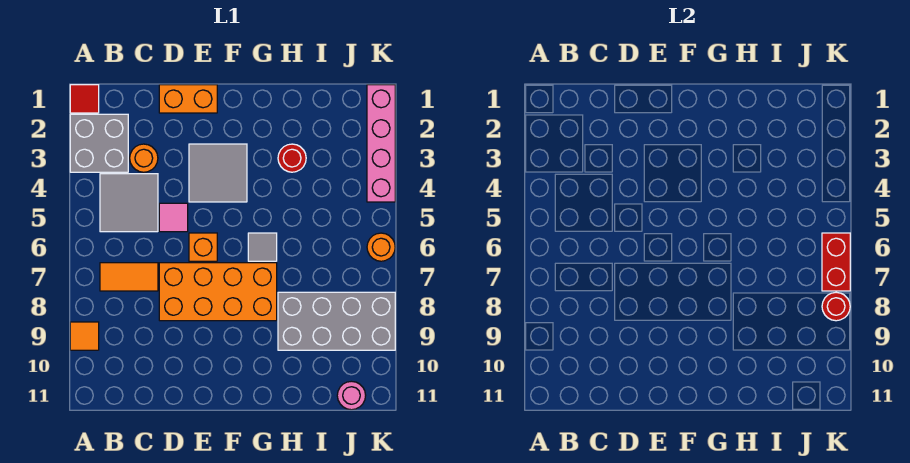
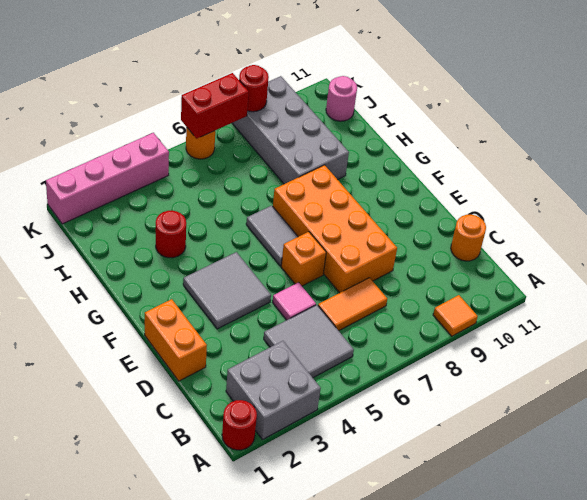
red tile A1 level 1 -> red round brick A1 level 1
orange tile B7:C7 level 1 -> orange tile C6:C7 level 1
orange round brick C3 level 1 -> orange round brick C11 level 1
grey tile G6 level 1 -> grey tile F6:G6 level 1

